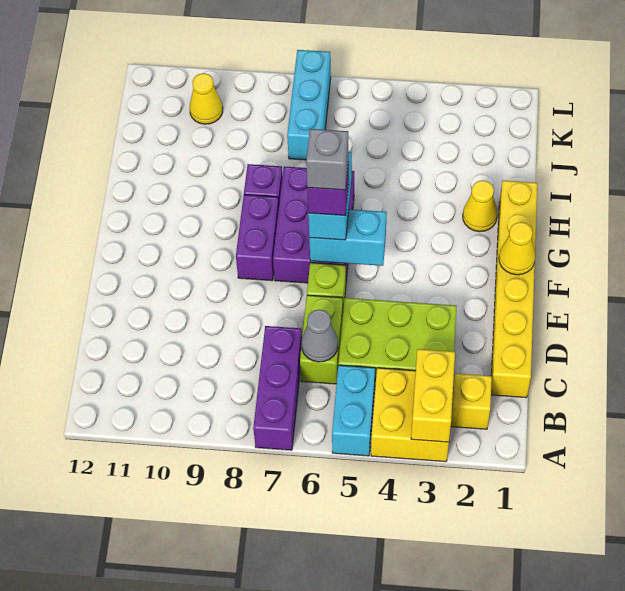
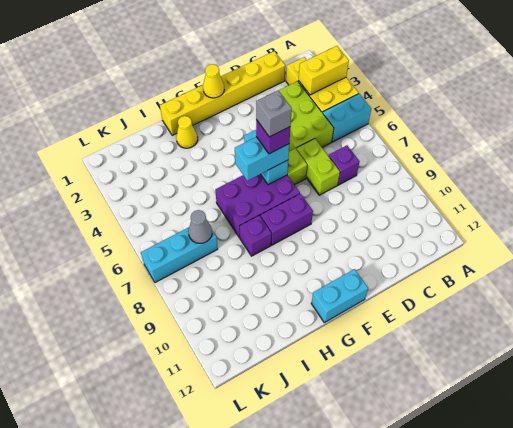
purple brick A7:C7 level 1 -> purple brick C7 level 1
lime brick C6:D6 level 1 -> lime brick D6:D7 level 1
grey cone C6 level 2 -> grey cone J7 level 2
none -> cyan brick F12:G12 level 1
yellow cone K10 level 1 -> none

